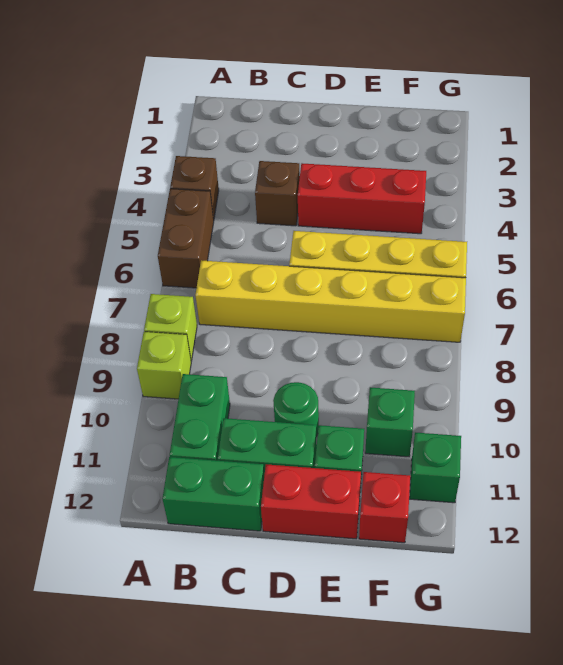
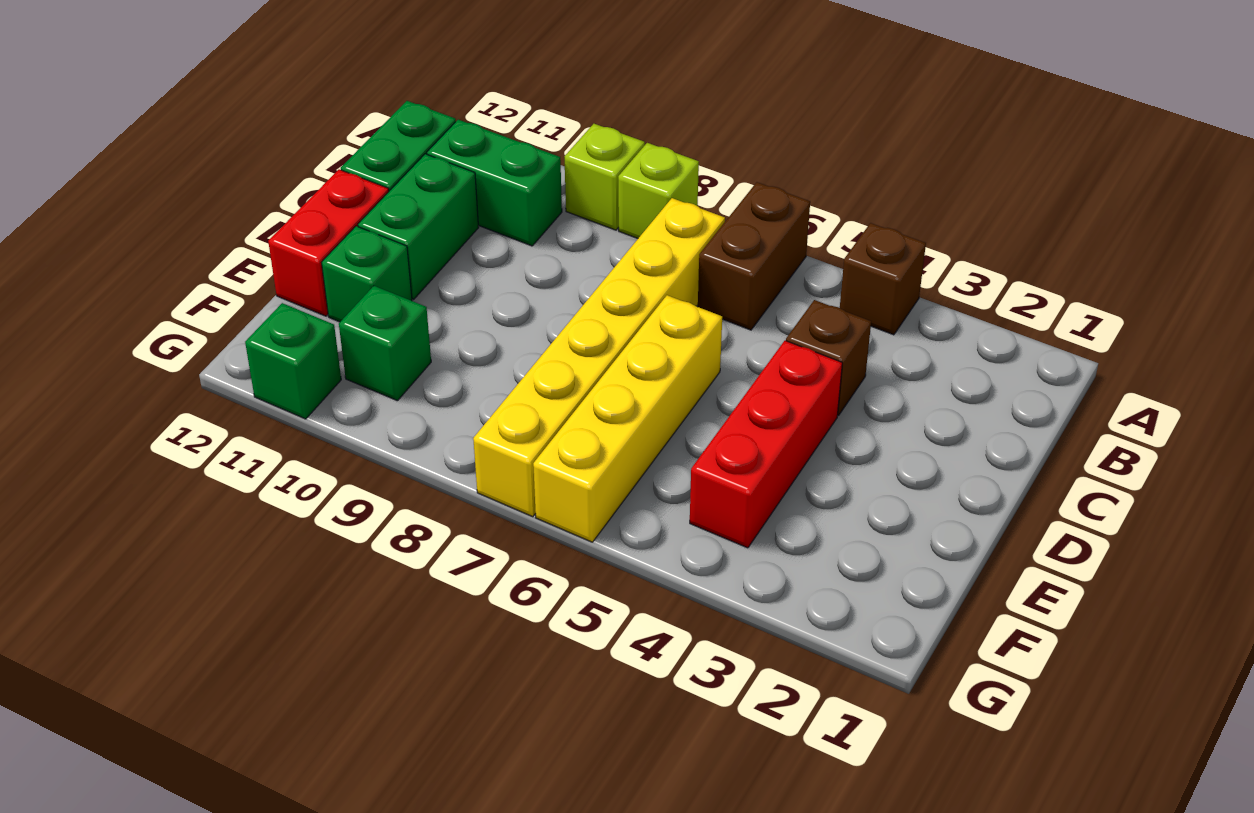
brown brick A5:A6 level 1 -> brown brick A6:B6 level 1
green round brick D10 level 1 -> none
red brick F12 level 1 -> none

